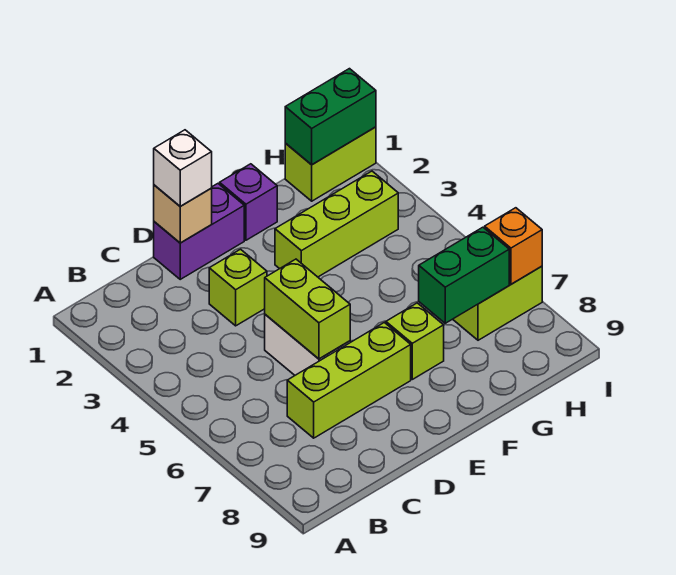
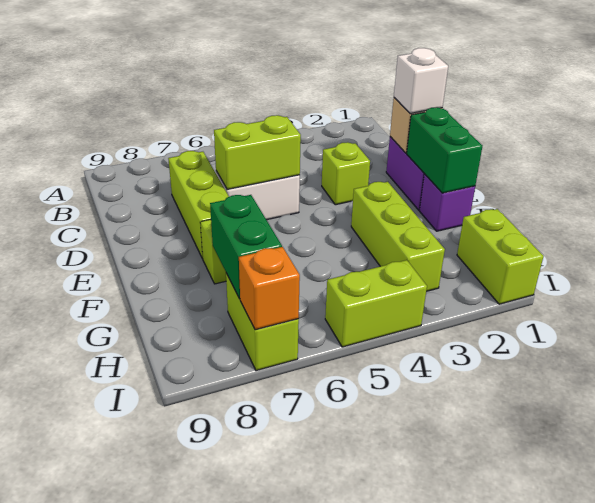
green brick H1:I1 level 2 -> green brick E1:F1 level 2
none -> lime brick I4:I5 level 1

